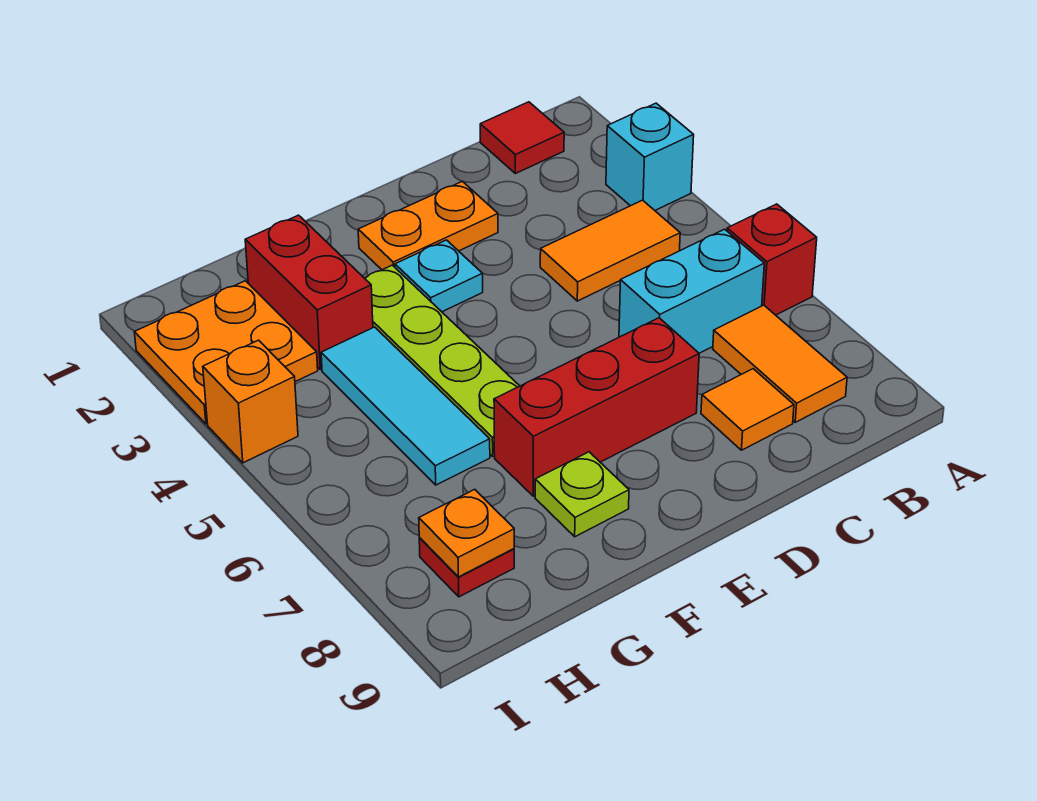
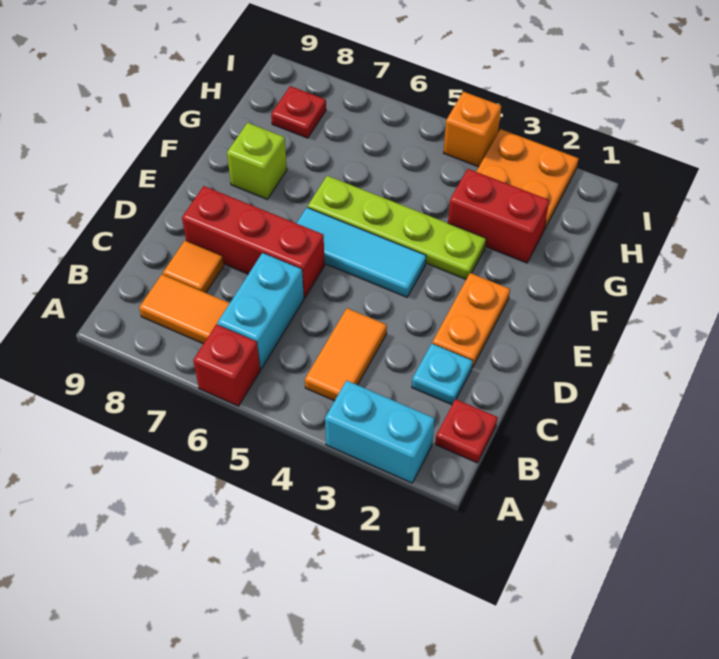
cyan brick A3 level 1 -> cyan brick A2:A3 level 1
red tile B1 level 1 -> red plate B1 level 1
red brick D7:F7 level 1 -> red brick D6:D8 level 1
cyan plate E3 level 1 -> cyan plate C2 level 1
lime plate F8 level 1 -> lime brick F8 level 1
cyan tile G4:G6 level 1 -> cyan tile E4:E6 level 1
orange plate H8 level 2 -> none

